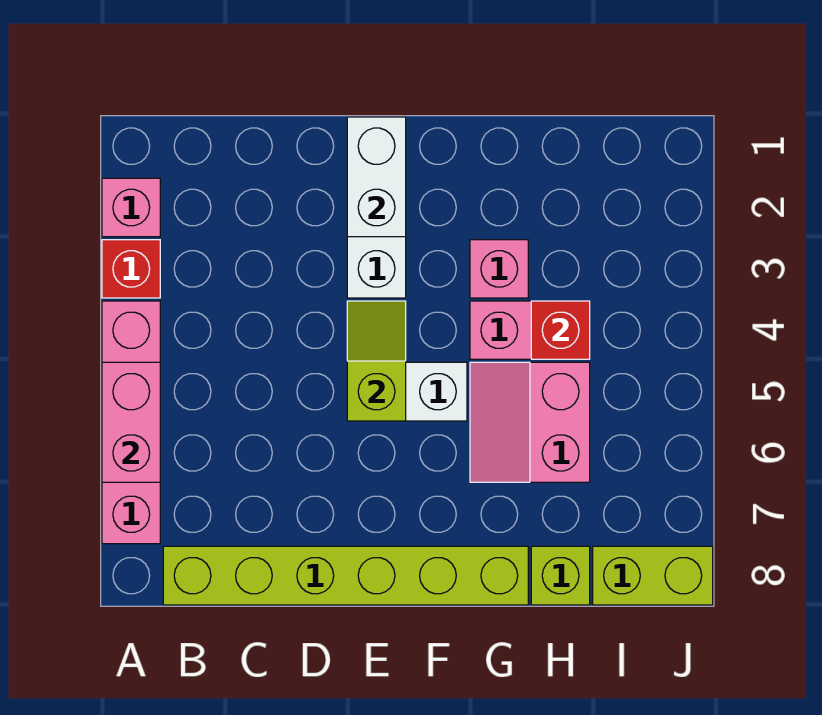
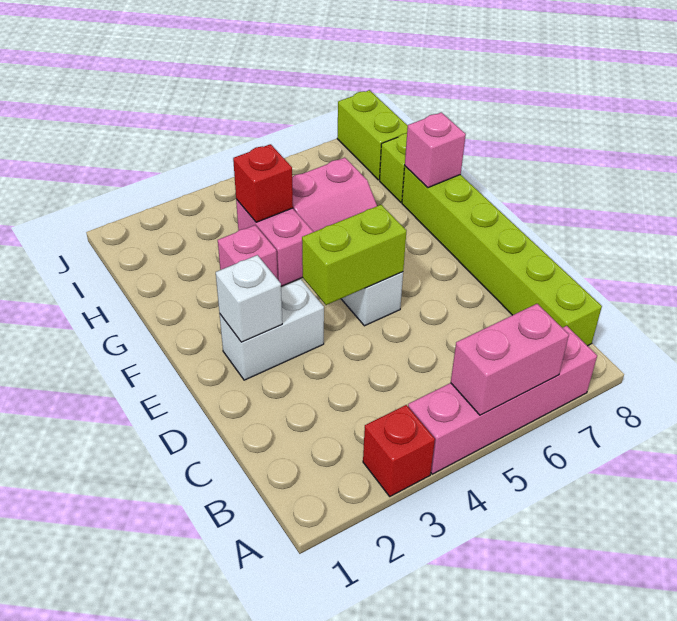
pink brick A2 level 1 -> pink brick G8 level 2
white brick E1:E2 level 2 -> white brick E2 level 2
lime slope E4:E5 level 2 top 5 -> lime brick E4:E5 level 2

